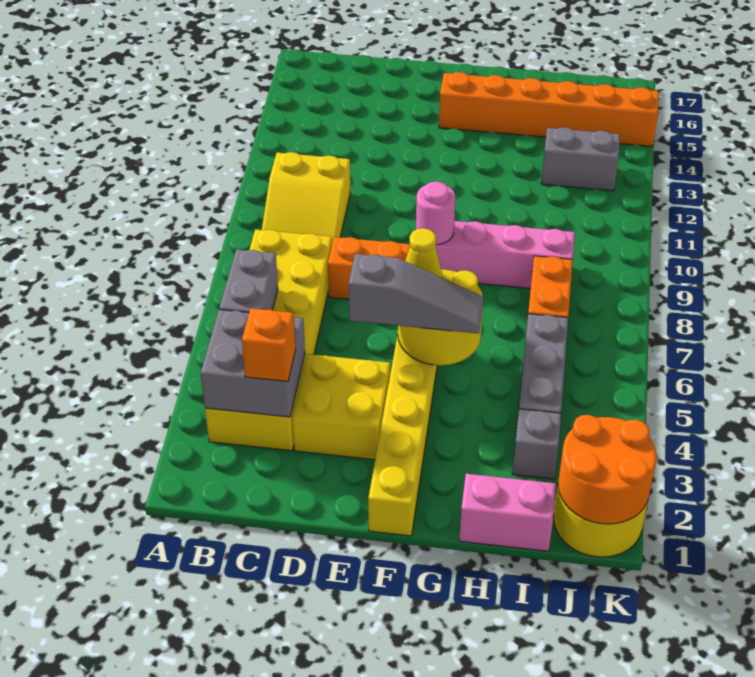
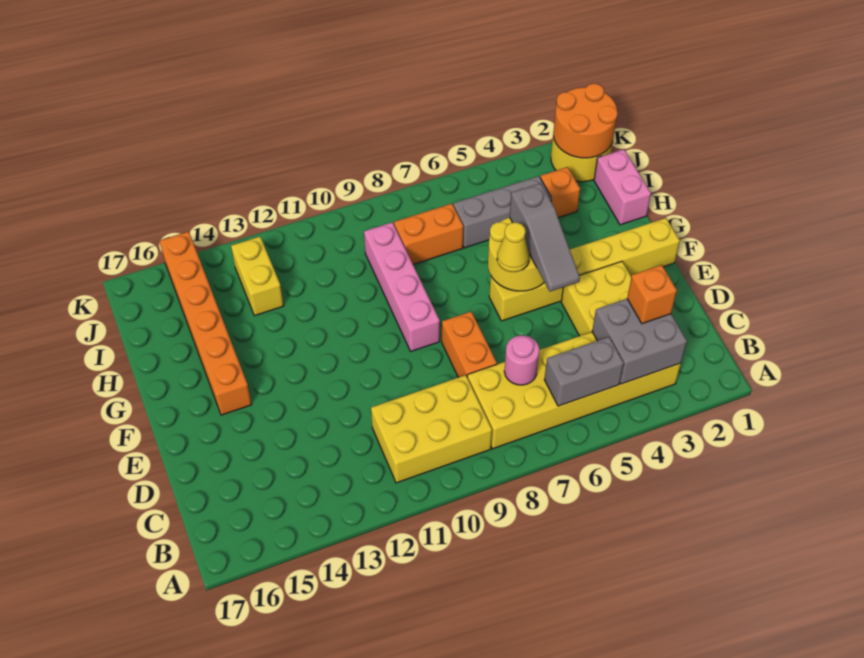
yellow slope B9:C11 level 1 top 11 -> yellow brick B9:C11 level 1
grey slope E5:G5 level 3 top E -> grey slope E5:G5 level 3 top G
pink round brick F9 level 2 -> pink round brick C7 level 2
grey brick I3 level 1 -> orange brick I3 level 1
grey brick I13:J13 level 1 -> yellow brick I13:J13 level 1

